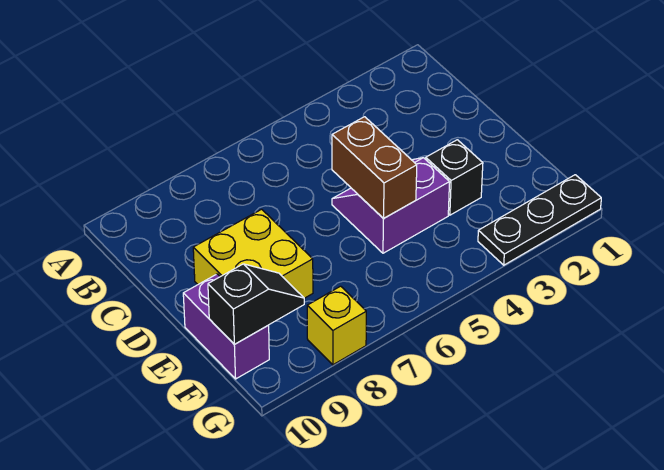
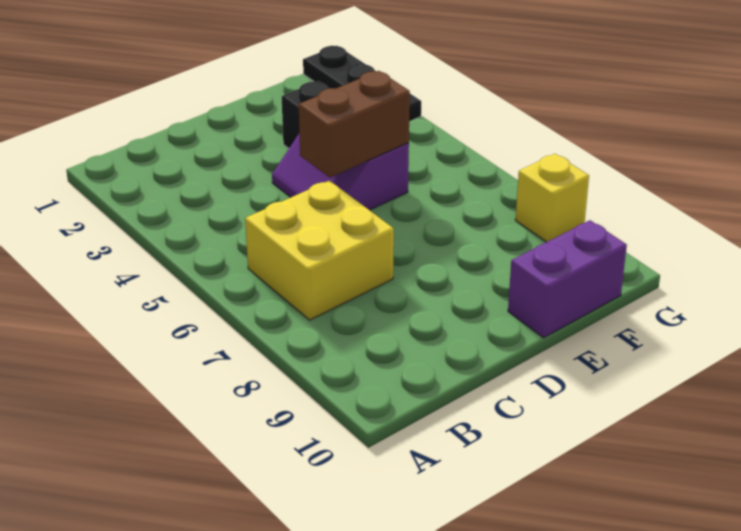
yellow brick D8:E9 level 1 -> yellow brick B6:C7 level 1
black slope F9:F10 level 2 top 10 -> none

